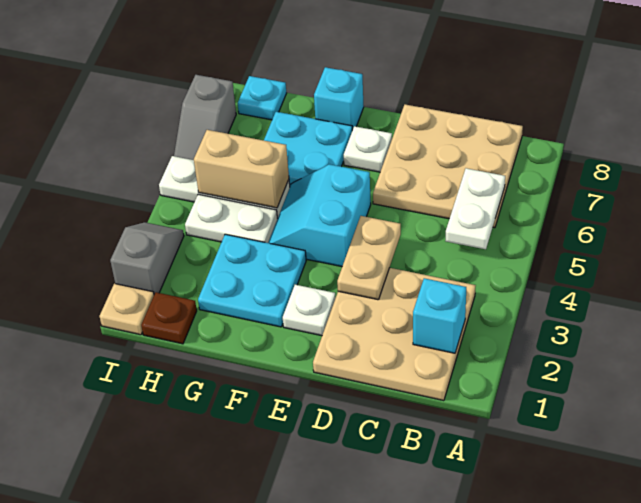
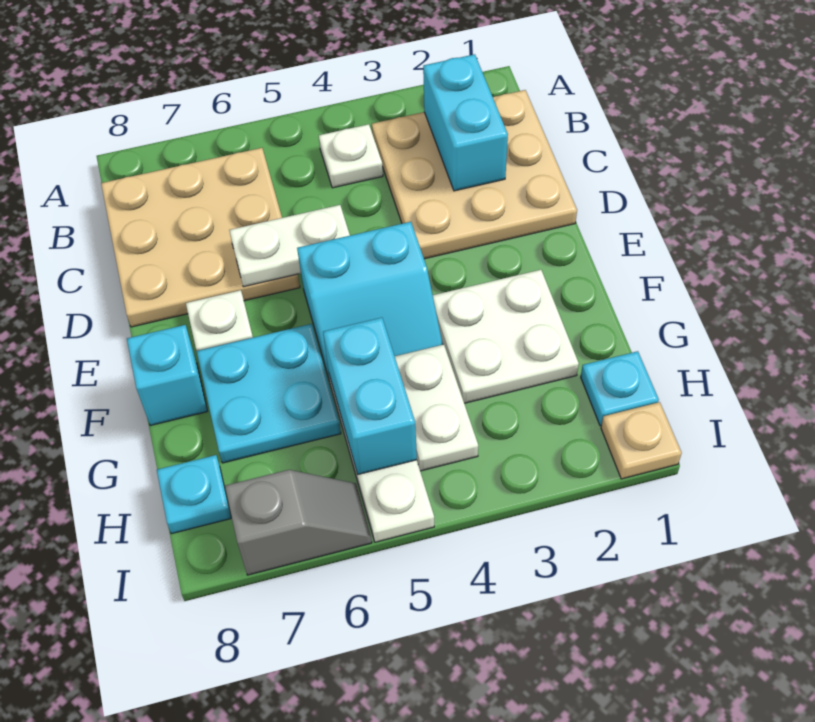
cyan brick B2 level 2 -> cyan brick B2:C2 level 2
white plate B5:B6 level 2 -> white plate D5:D6 level 2
tan plate D3:D4 level 2 -> none
white plate E2 level 1 -> white plate B4 level 1
cyan plate F2:G3 level 1 -> white plate F2:G3 level 1
tan brick G5:H5 level 2 -> cyan brick G5:H5 level 2
brown plate H1 level 1 -> cyan plate H1 level 1
grey slope I2:I3 level 1 top 2 -> none

